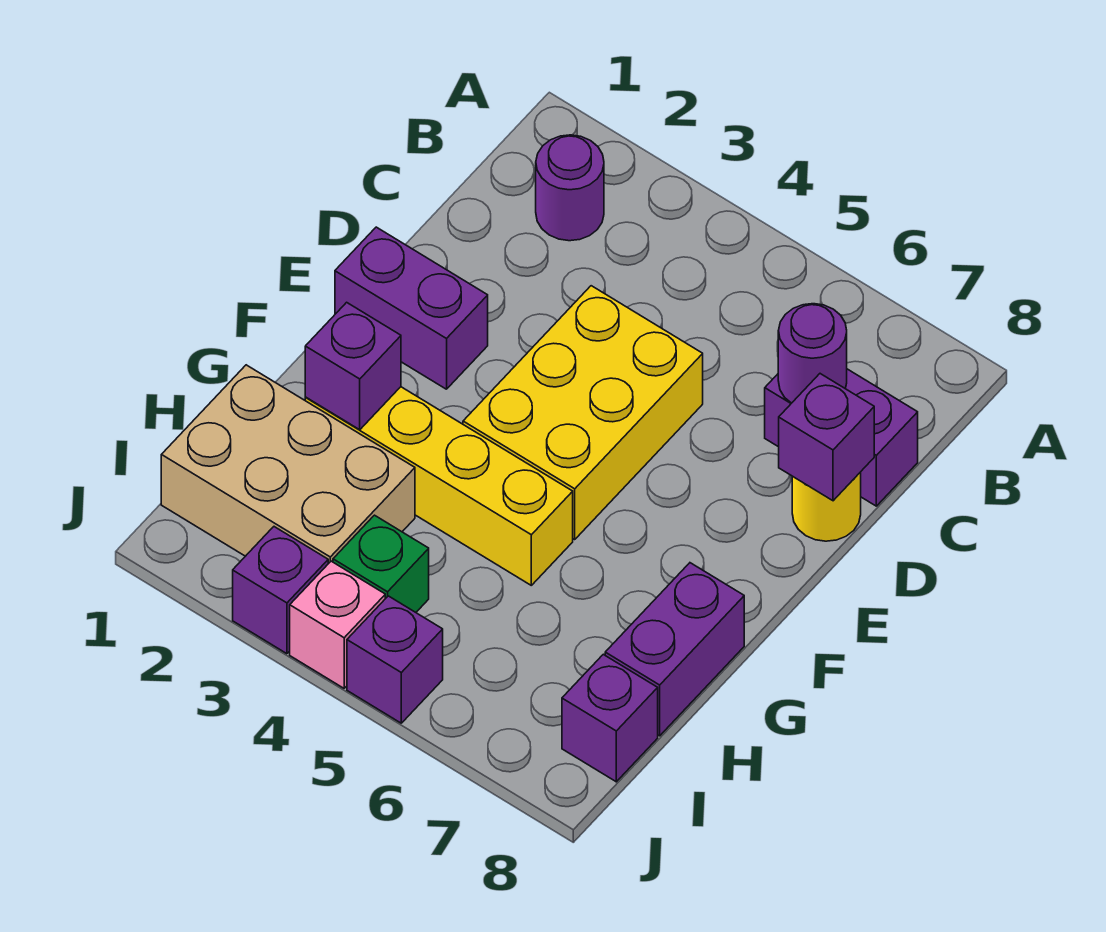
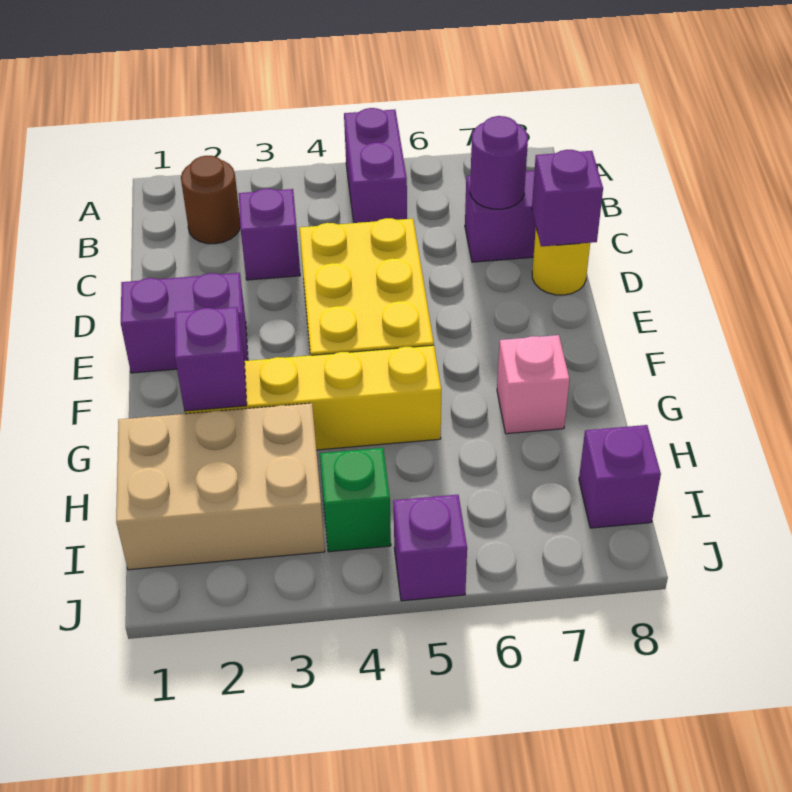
purple round brick B2 level 1 -> brown round brick B2 level 1
purple brick G8:H8 level 1 -> purple brick A5:B5 level 1
purple brick J3 level 1 -> purple brick C3 level 1
pink brick J4 level 1 -> pink brick G7 level 1

